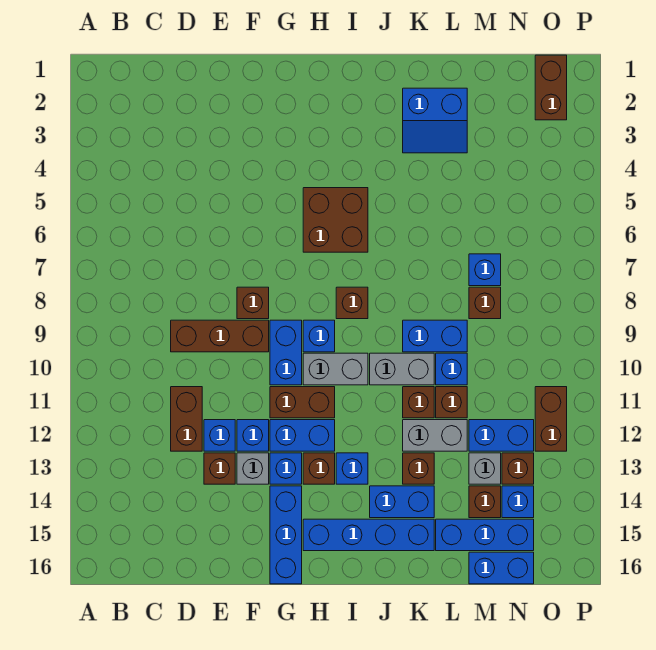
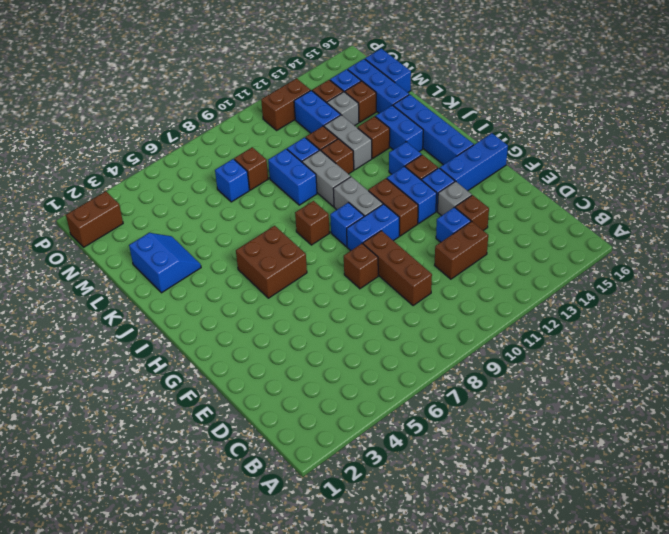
blue brick F12 level 1 -> none

